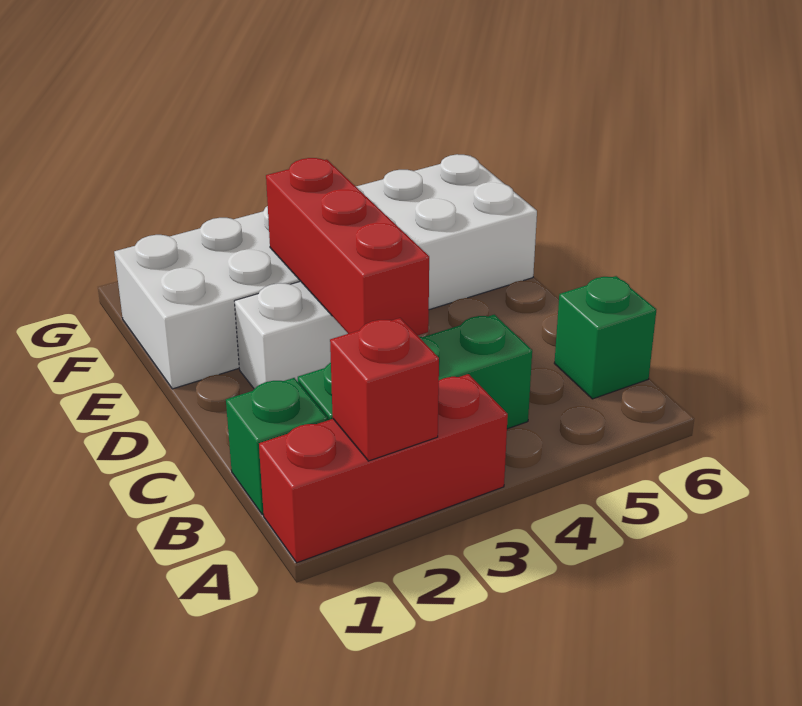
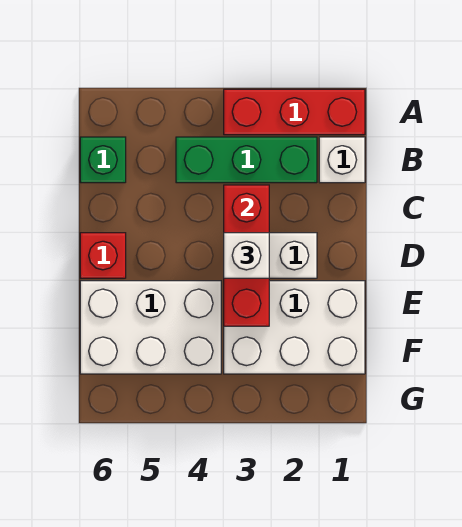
red brick A2 level 2 -> red brick D6 level 1
green brick B1 level 1 -> white brick B1 level 1
none -> white brick D3 level 3

